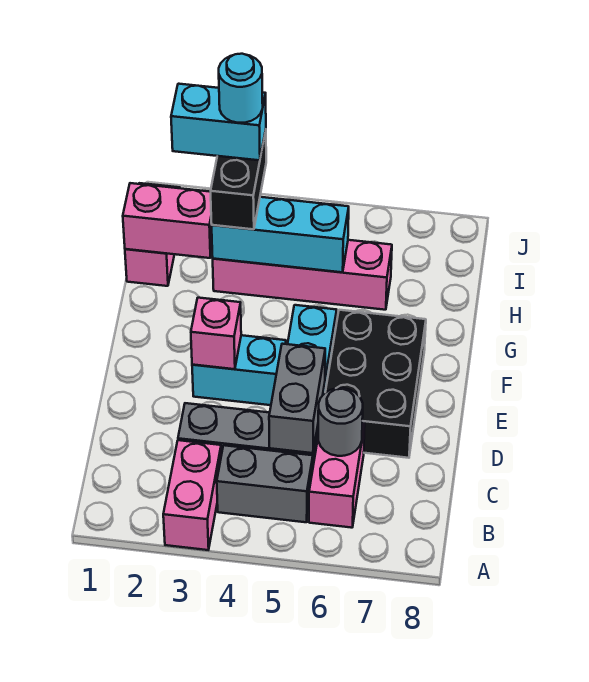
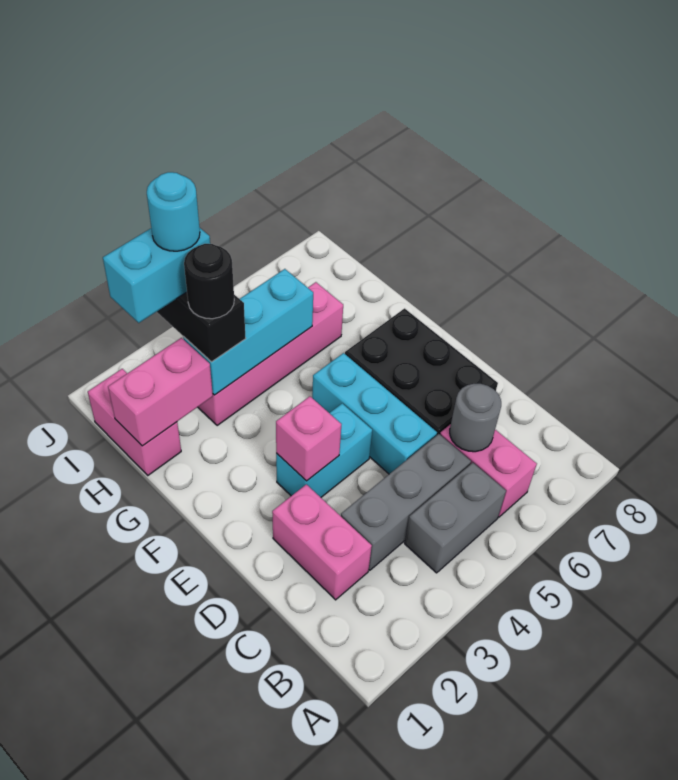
pink brick A3:B3 level 1 -> pink brick C2:D2 level 1
grey brick C5:D5 level 2 -> none
none -> black round brick H3 level 4

